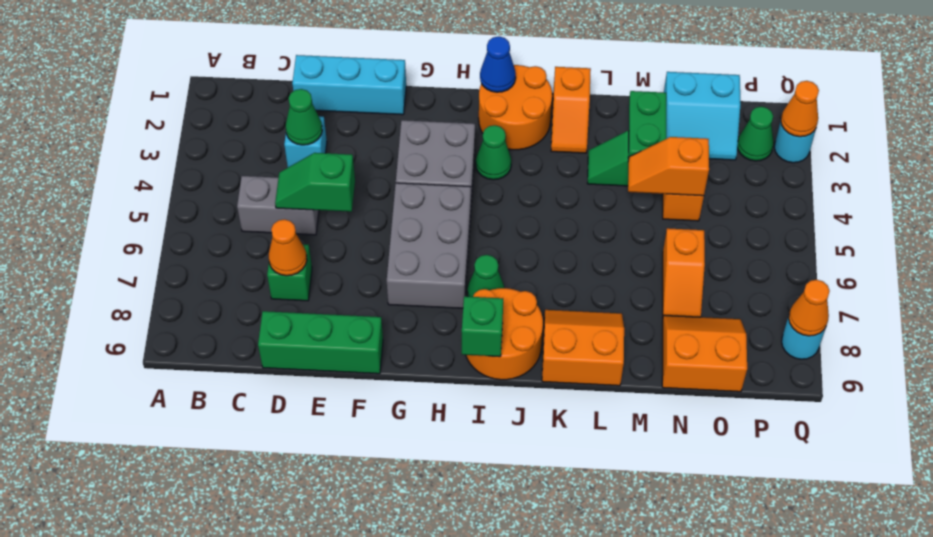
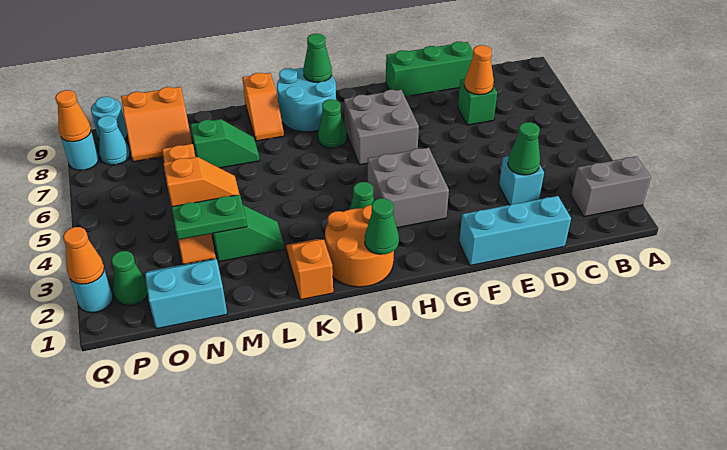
grey brick C5:D5 level 1 -> grey brick A2:B2 level 1
green slope D5:E5 level 2 top E -> green slope L7:M7 level 1 top M
grey brick G5:H7 level 1 -> grey brick G6:H7 level 1
blue cone I1 level 2 -> green cone I1 level 2
orange round brick I8:J9 level 1 -> cyan round brick I8:J9 level 1
green brick I9 level 2 -> green cone I9 level 2
orange slope K8:L9 level 1 top 9 -> orange slope K8:K9 level 1 top 9
green plate M2:M3 level 2 -> green plate M3:N3 level 2
none -> cyan cone P8 level 1
none -> cyan round brick P9 level 1

